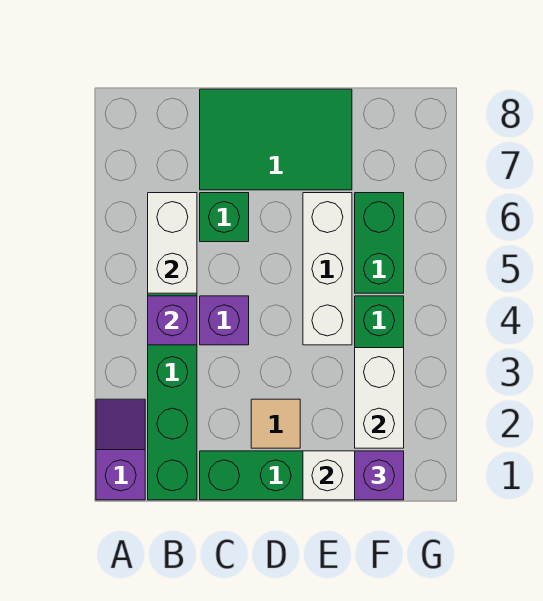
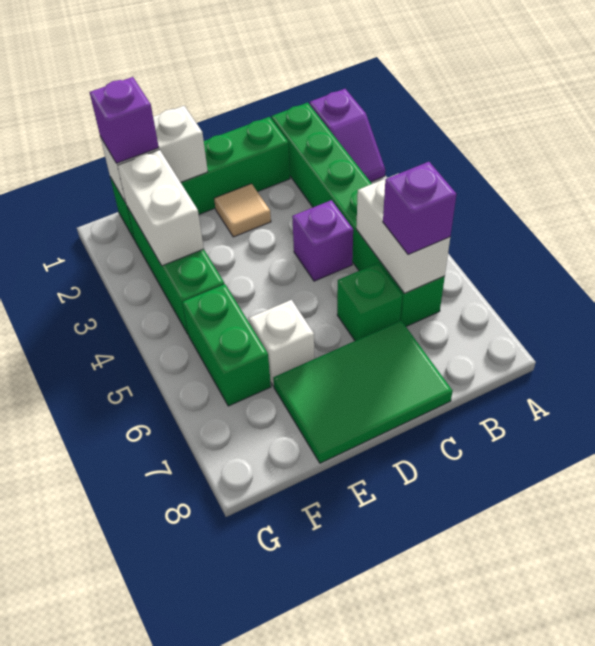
purple brick B4 level 2 -> purple brick B6 level 3
white brick E4:E6 level 1 -> white brick E6 level 1

